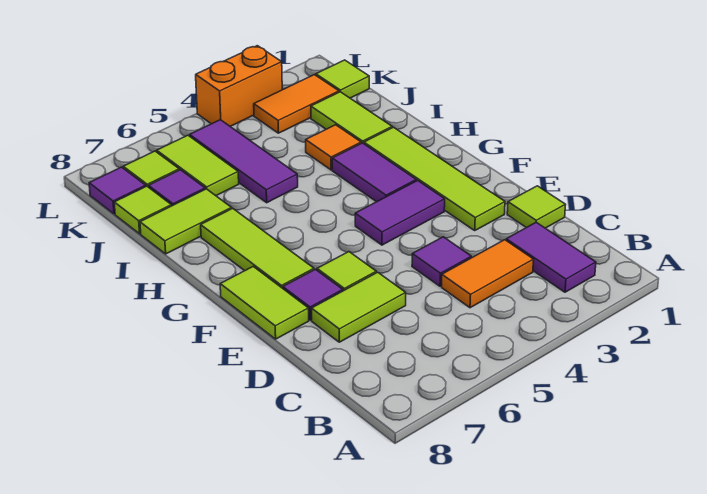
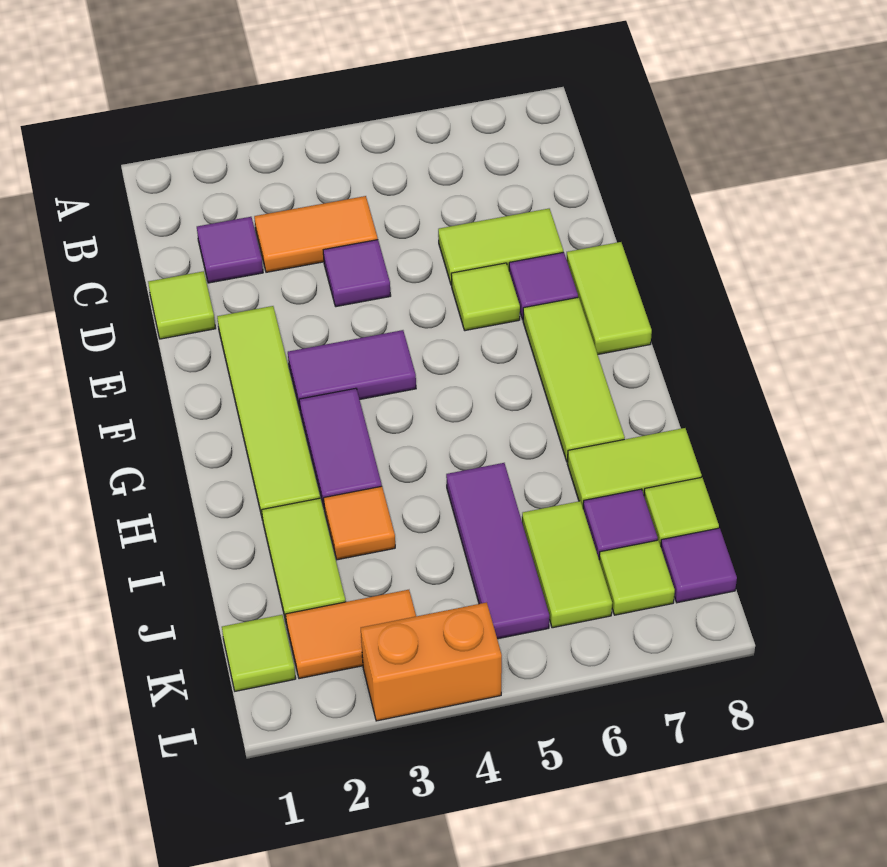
purple tile B2:C2 level 1 -> purple tile C2 level 1

